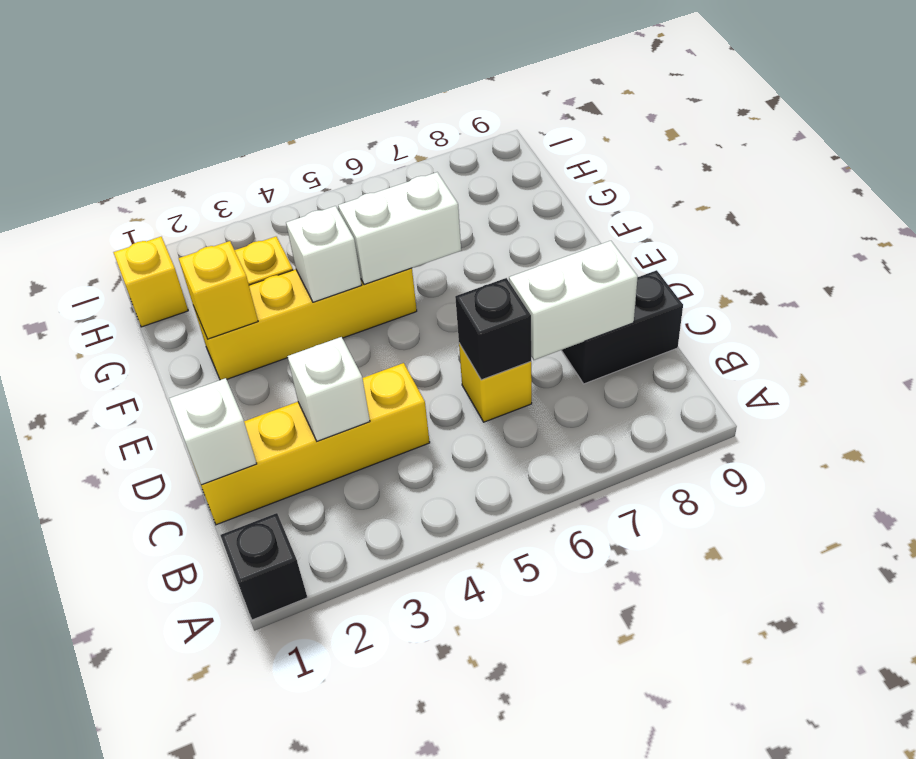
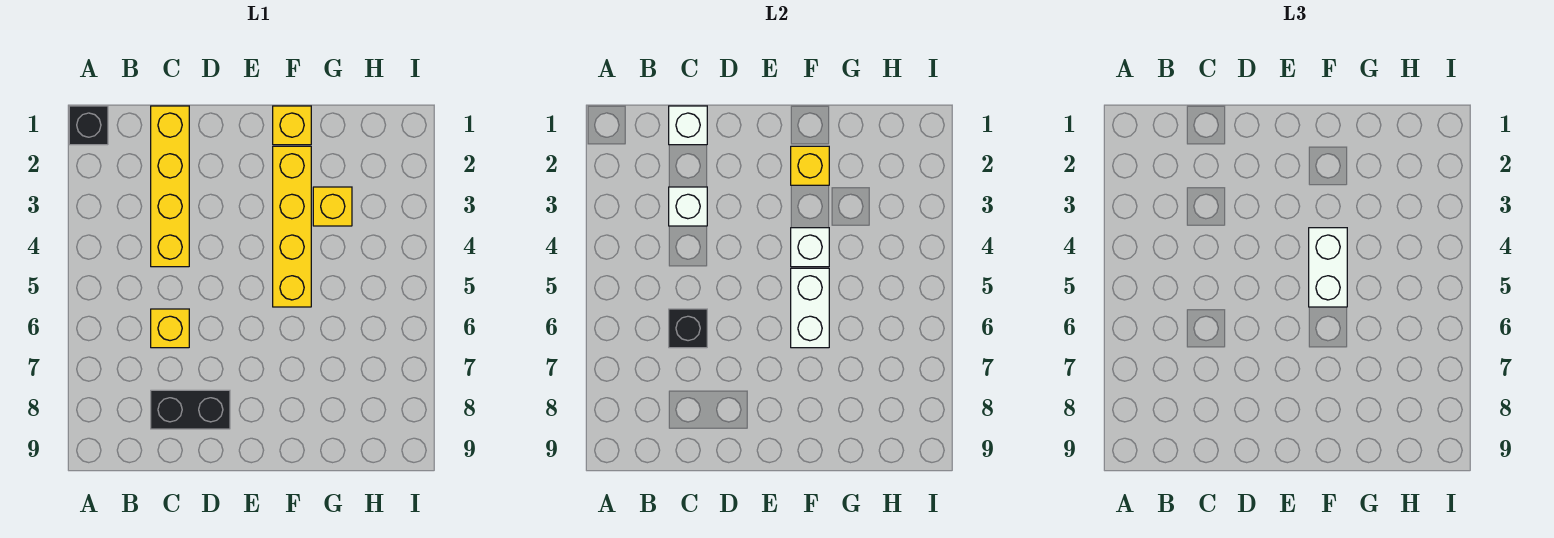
white brick C7:C8 level 2 -> white brick F4:F5 level 3
black brick C8:C9 level 1 -> black brick C8:D8 level 1
yellow brick H1 level 1 -> yellow brick F1 level 1

